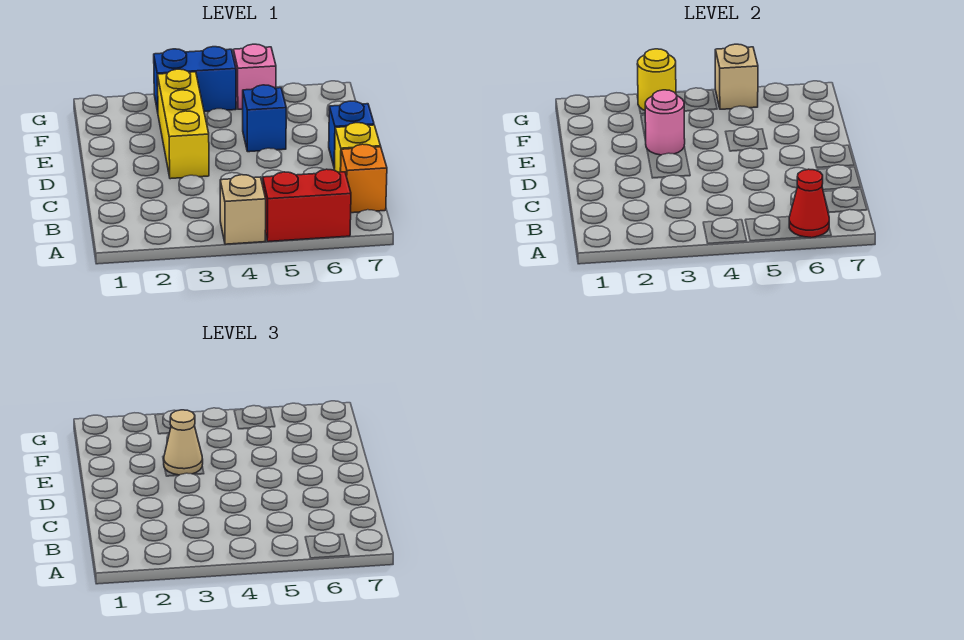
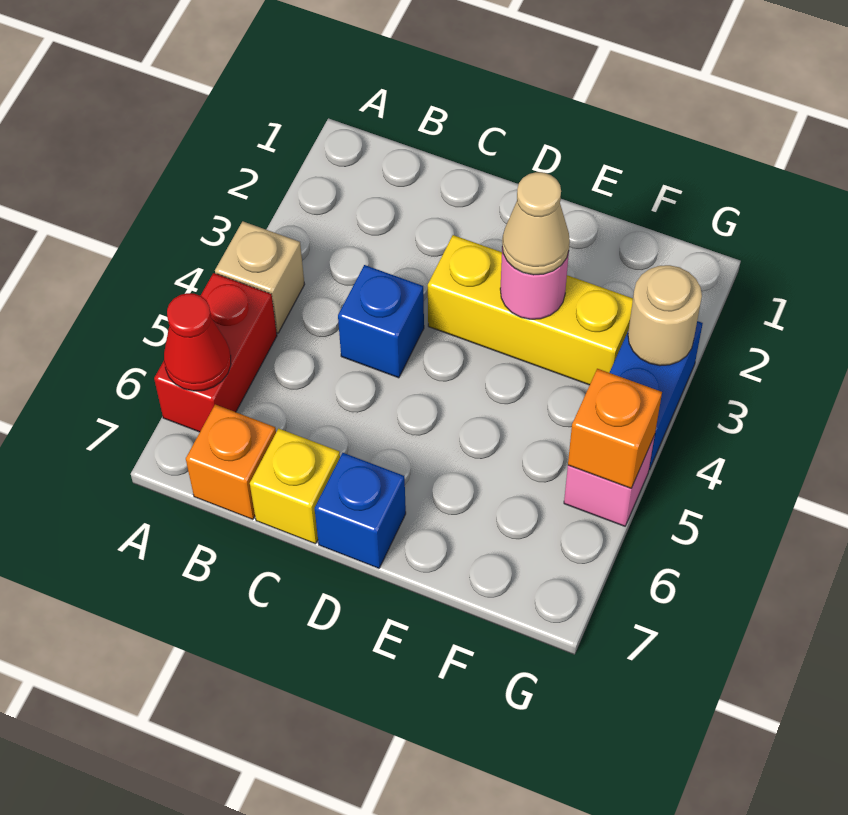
blue brick E5 level 1 -> blue brick C4 level 1
yellow round brick G3 level 2 -> tan round brick G3 level 2
tan brick G5 level 2 -> orange brick G5 level 2

